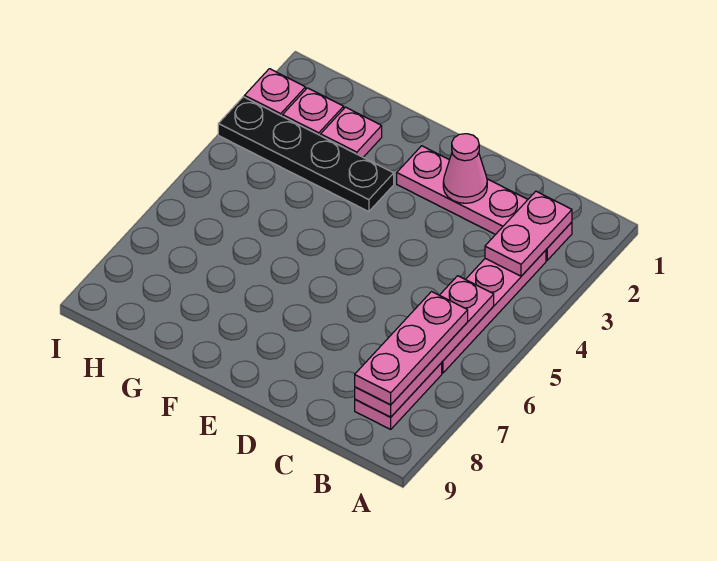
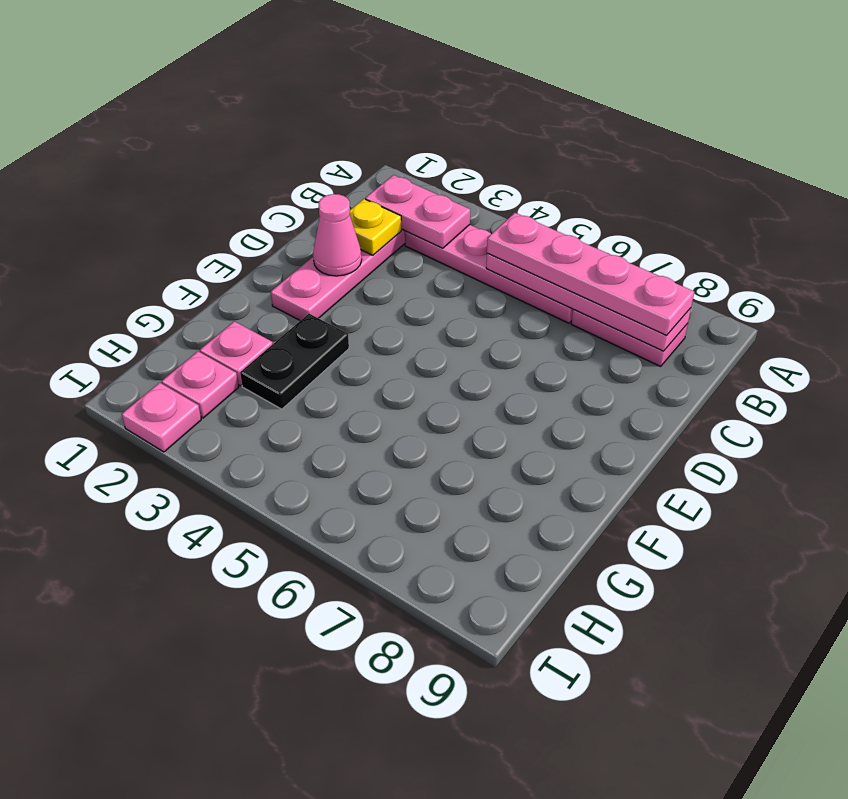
pink plate B6:B8 level 3 -> pink plate B5:B8 level 3
none -> yellow plate C2 level 2
black plate F3:I3 level 1 -> black plate F3:G3 level 1

